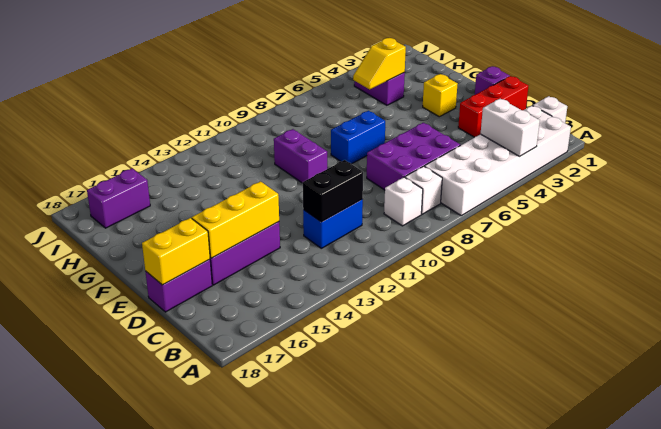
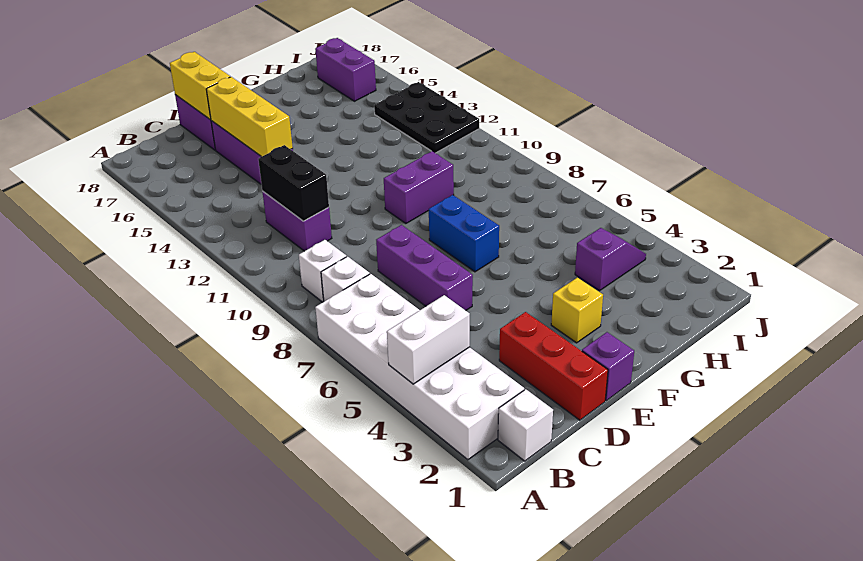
purple brick C6:D8 level 1 -> purple brick D6:D8 level 1
blue brick C11:C12 level 1 -> purple brick C11:C12 level 1
yellow slope H4:H5 level 2 top 4 -> none
none -> black plate I12:J14 level 1

